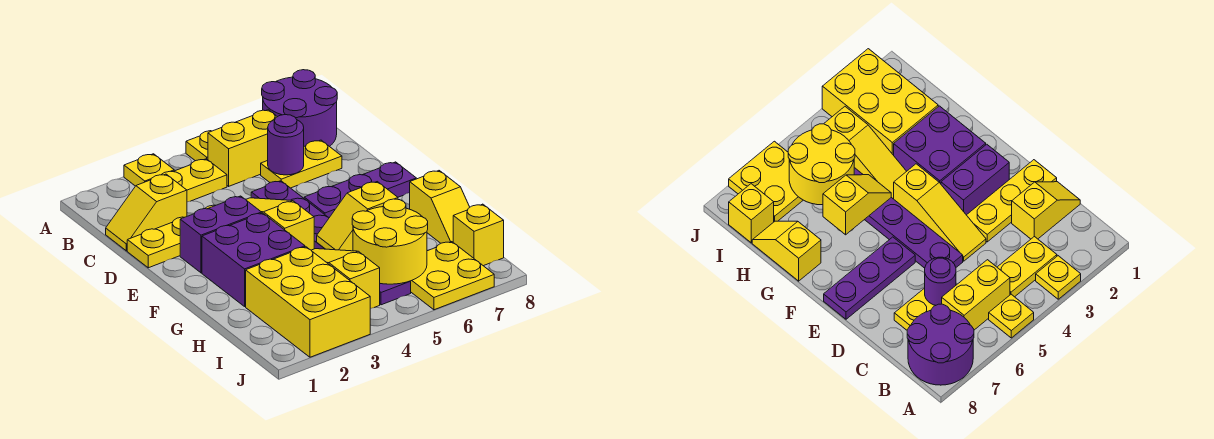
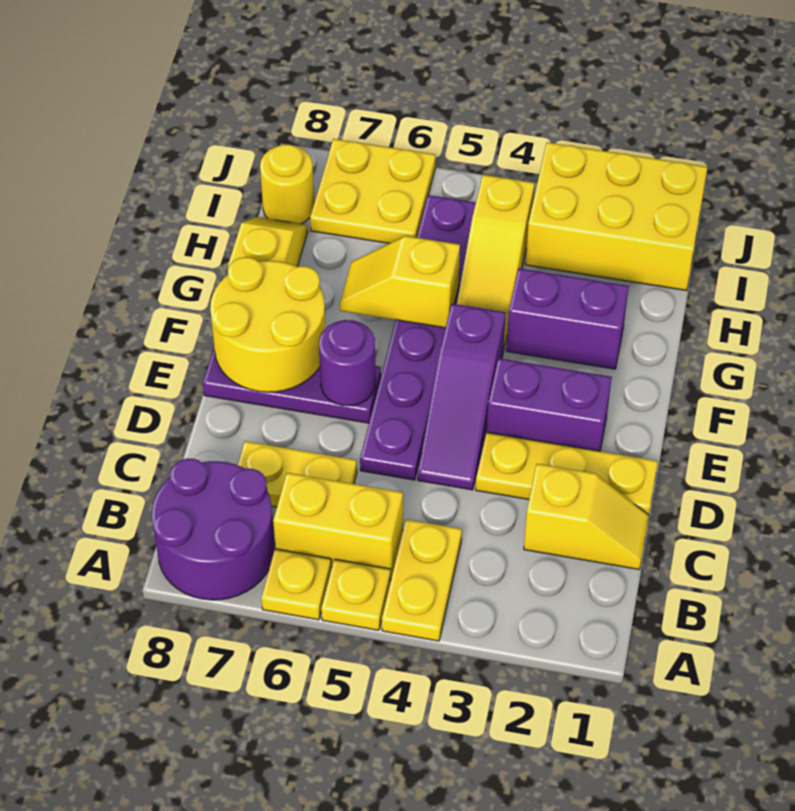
yellow plate A3 level 1 -> yellow plate A6 level 1
yellow plate B3:B4 level 1 -> yellow plate A4:B4 level 1
purple round brick C6 level 2 -> purple round brick E6 level 2
yellow slope D4:F4 level 1 top F -> purple slope D4:F4 level 1 top F
purple brick F2:G3 level 1 -> purple brick G2:G3 level 1
yellow slope G5:G6 level 2 top 6 -> yellow slope G5:G6 level 2 top 5
yellow brick H2:J3 level 1 -> yellow brick I1:J3 level 1
yellow round brick H5:I6 level 2 -> yellow round brick E7:F8 level 2
yellow brick I8 level 1 -> yellow round brick I8 level 1

